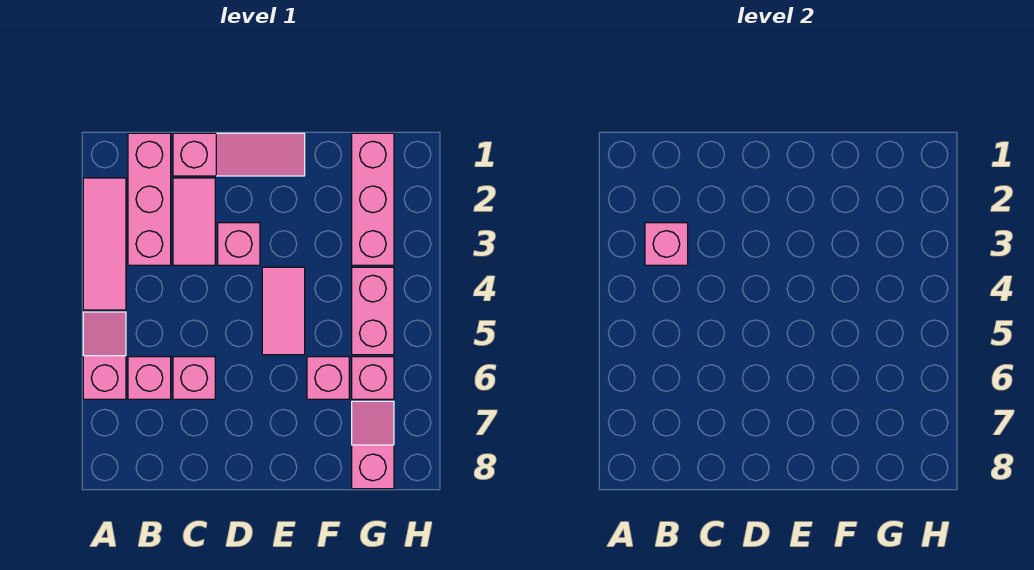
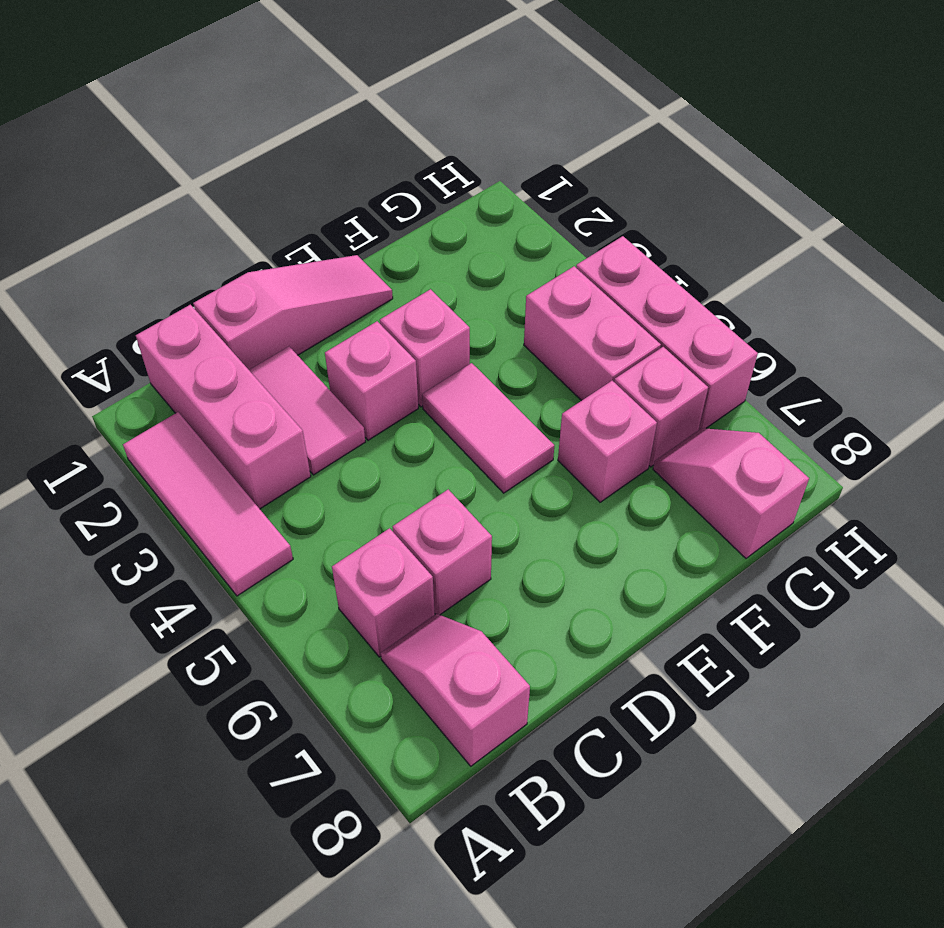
pink slope A5:A6 level 1 top 6 -> pink slope B7:B8 level 1 top 8
pink brick B3 level 2 -> pink brick E3 level 1
pink brick G1:G3 level 1 -> pink brick H4:H6 level 1

